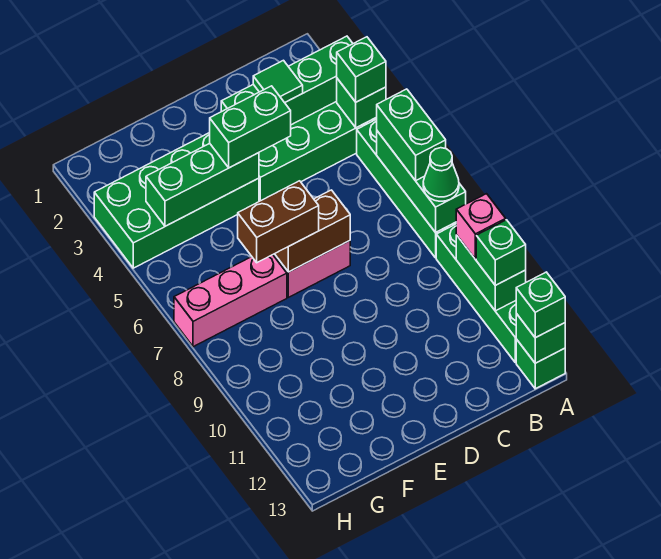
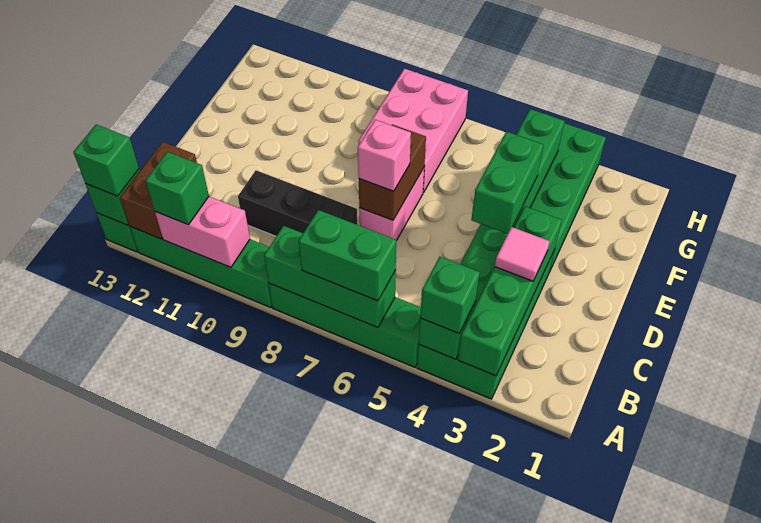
green cone A8 level 3 -> none
green brick A10:A11 level 2 -> pink brick A10:A11 level 2
pink brick A10 level 3 -> pink brick D7 level 3
green tile C3 level 3 -> pink tile C3 level 3
none -> black brick C8:C10 level 1
brown brick E7:F7 level 3 -> brown brick A12:B12 level 2
pink brick F7:H7 level 1 -> pink brick F7:H8 level 1

